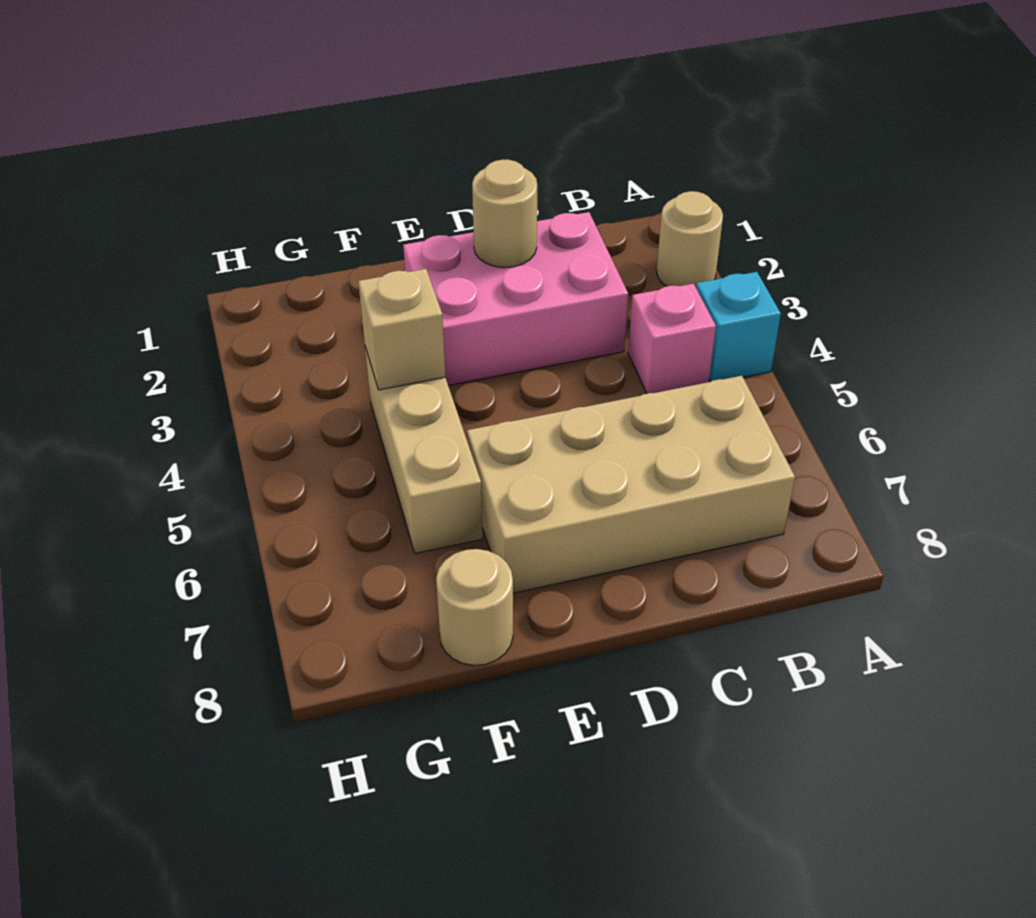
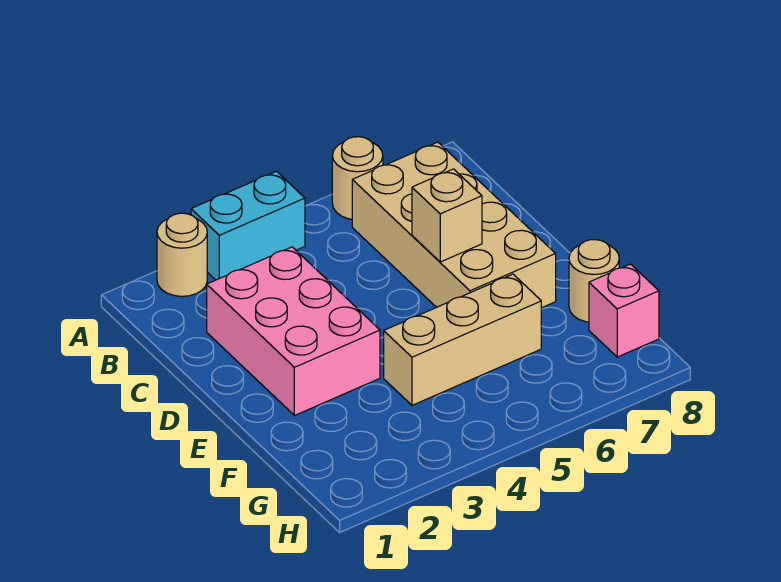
cyan brick A4 level 1 -> cyan brick A3:A4 level 1
pink brick B4 level 1 -> pink brick G8 level 1
tan round brick D2 level 2 -> tan round brick A6 level 1
tan brick F4 level 2 -> tan brick D6 level 2

